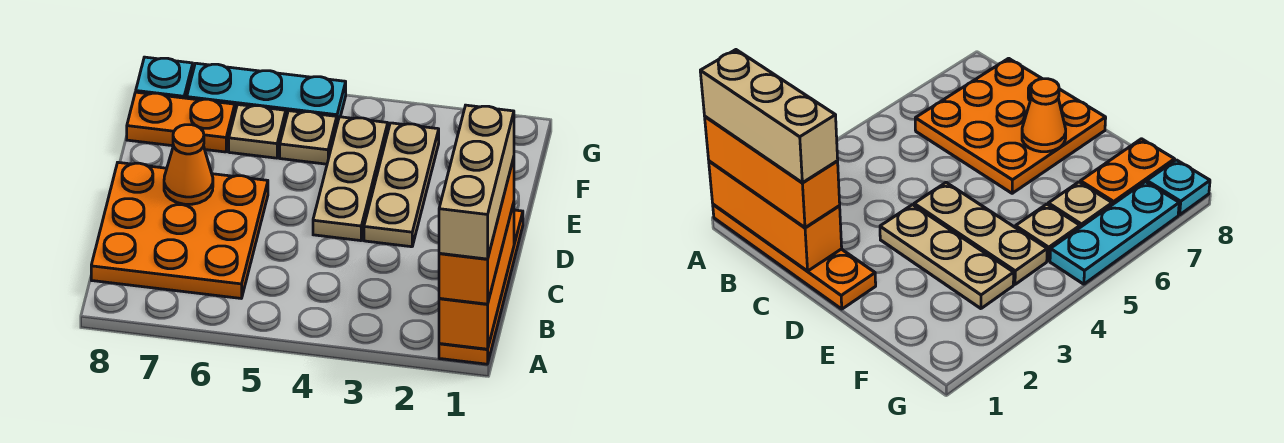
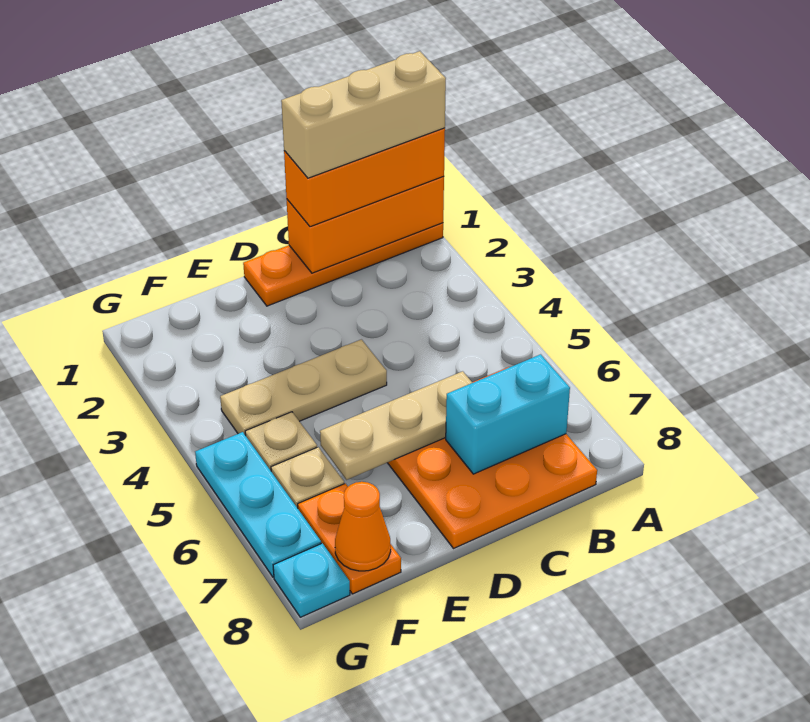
none -> cyan brick B7:C7 level 2
tan plate D3:F3 level 1 -> tan plate C6:E6 level 2
orange cone D7 level 2 -> orange cone F8 level 2

